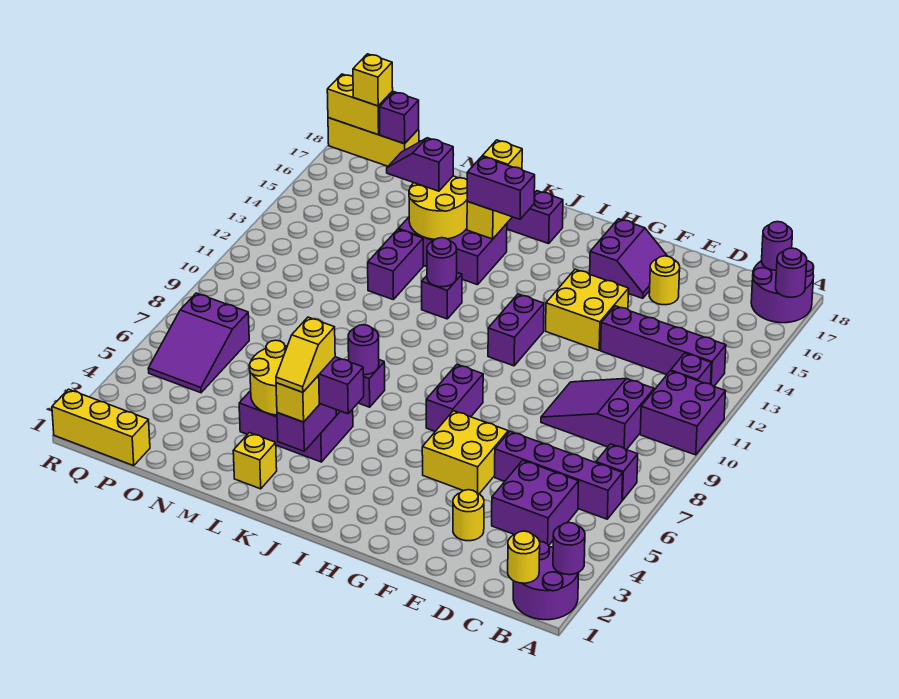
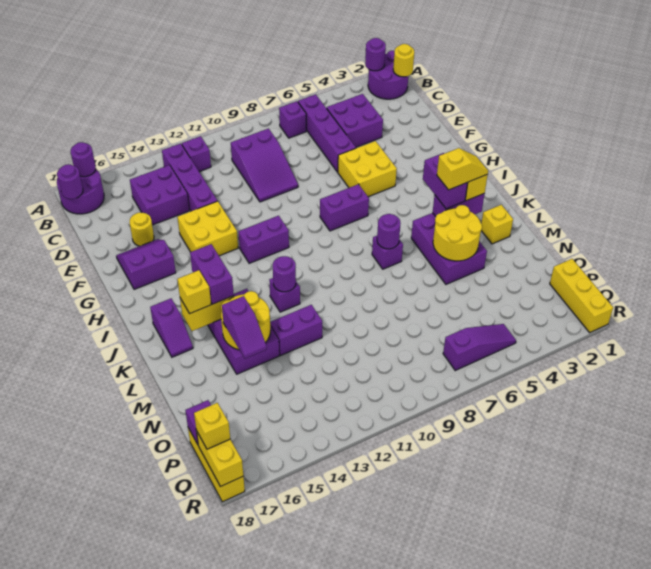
purple brick A10:B11 level 1 -> purple brick C14:D15 level 1
yellow round brick E3 level 1 -> none
purple slope P5:Q7 level 1 top 7 -> purple slope Q5:Q7 level 1 top 7

